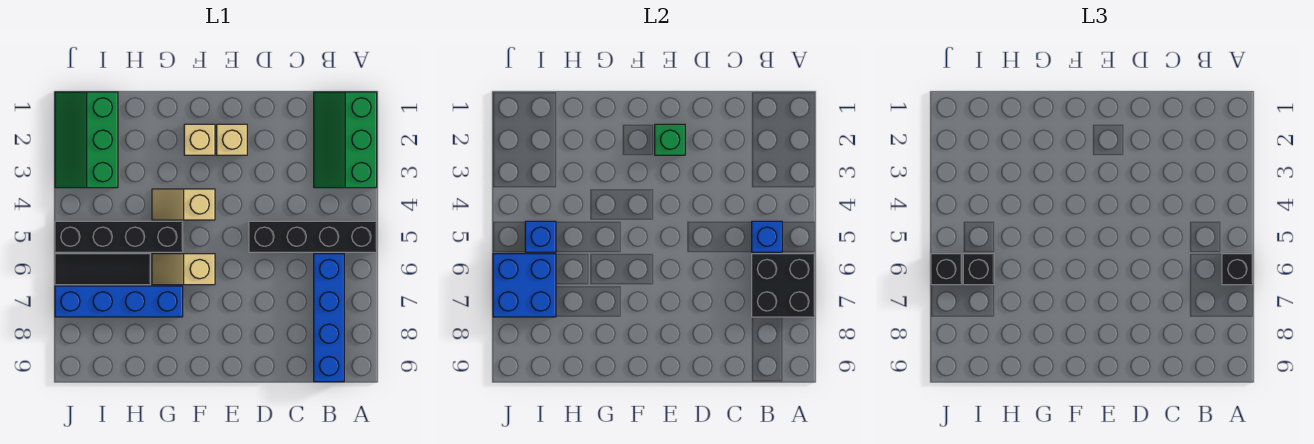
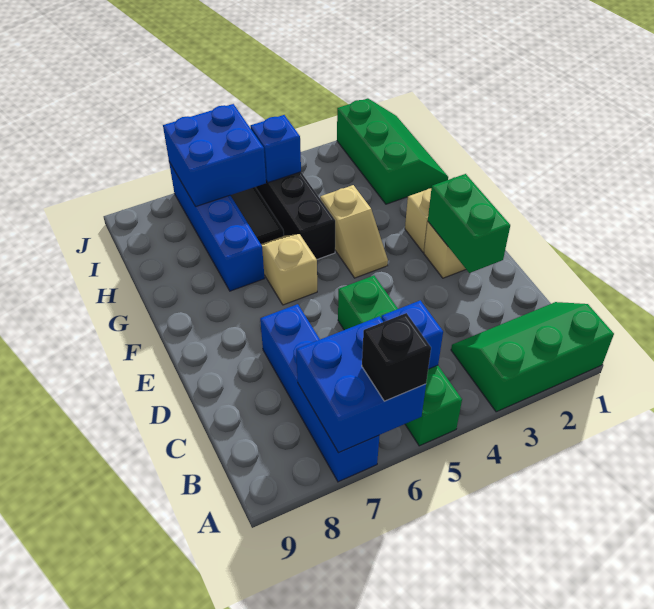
black brick A5:D5 level 1 -> green brick A5:D5 level 1
black brick A6:B7 level 2 -> blue brick A6:B7 level 2
blue brick B6:B9 level 1 -> blue brick A7:D7 level 1
green brick E2 level 2 -> green brick D2:E2 level 2
tan slope F4:G4 level 1 top F -> tan slope F4:G4 level 1 top G
green slope I1:J3 level 1 top I -> green slope H1:J2 level 1 top 2
black brick I6 level 3 -> none
black brick J6 level 3 -> none

